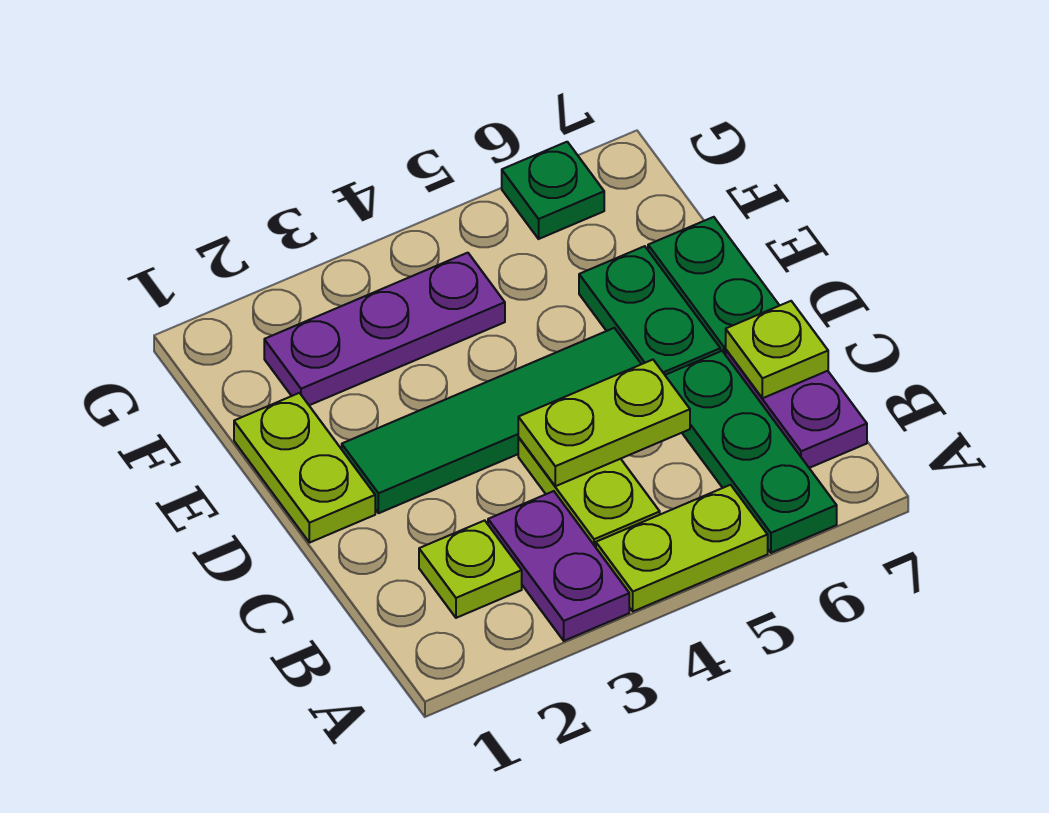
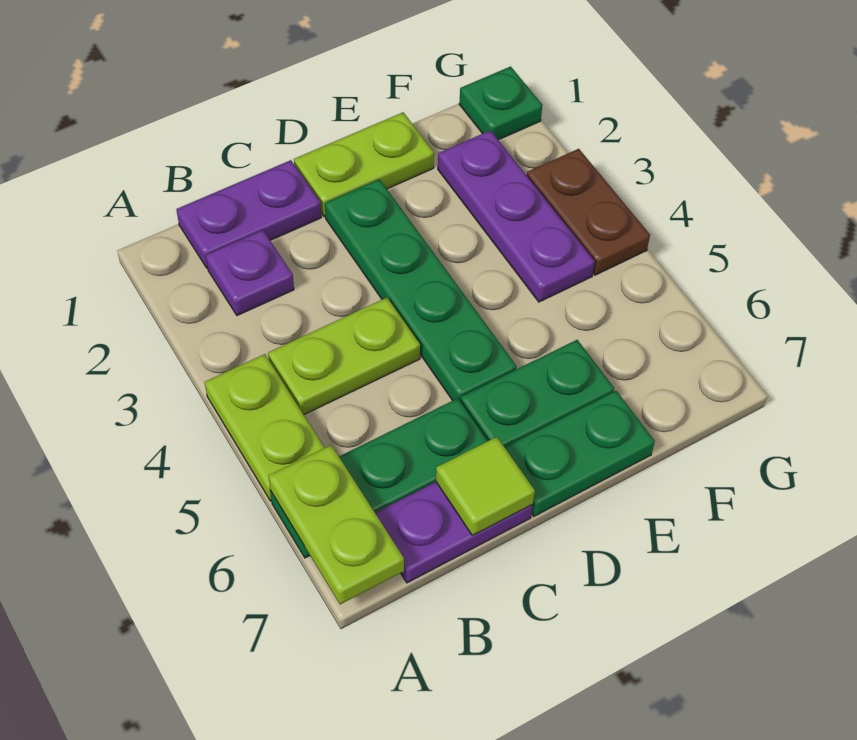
purple plate A3:B3 level 1 -> purple plate B1:C1 level 1
lime plate B2 level 1 -> purple plate B2 level 1
lime plate C4:C5 level 2 -> lime plate A6:A7 level 2
lime plate C7 level 2 -> lime tile C7 level 2
green tile D2:D5 level 1 -> green plate D2:D5 level 1
none -> brown plate G3:G4 level 1
green plate G6 level 1 -> green plate G1 level 1

